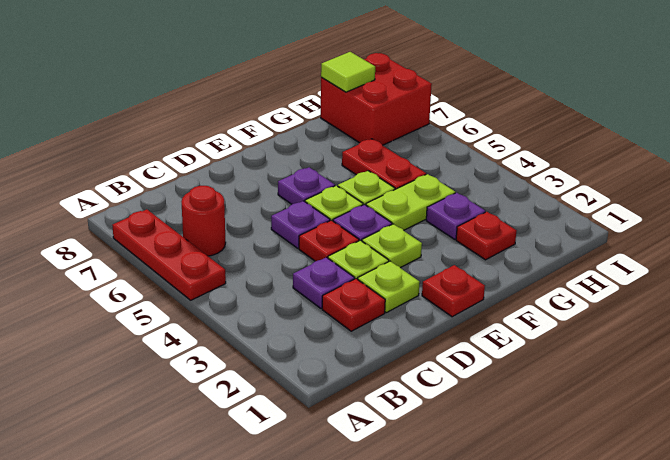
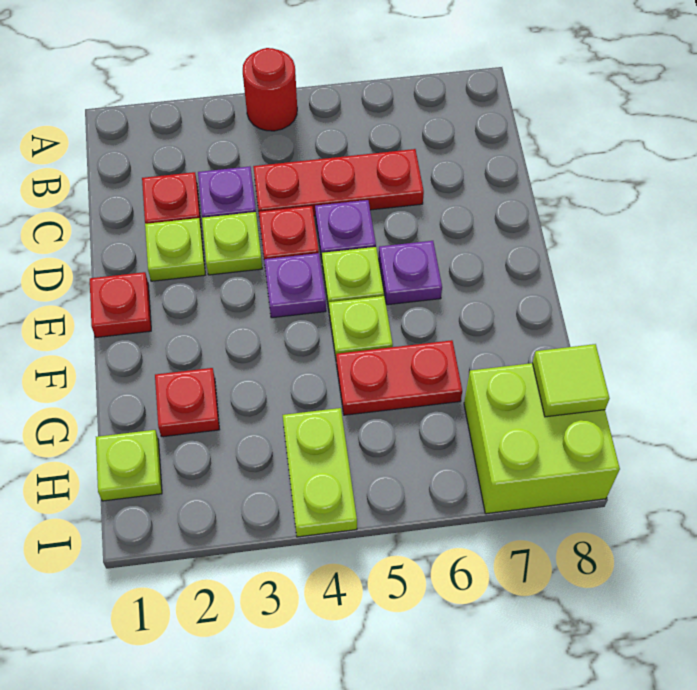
red plate A5:A7 level 1 -> red plate C4:C6 level 1
red round brick B6 level 1 -> red round brick A4 level 1
lime plate E3 level 1 -> lime plate H1 level 1
lime plate F4:G4 level 1 -> lime plate H4:I4 level 1
purple plate G3 level 1 -> none
red brick H7:I8 level 1 -> lime brick H7:I8 level 1

